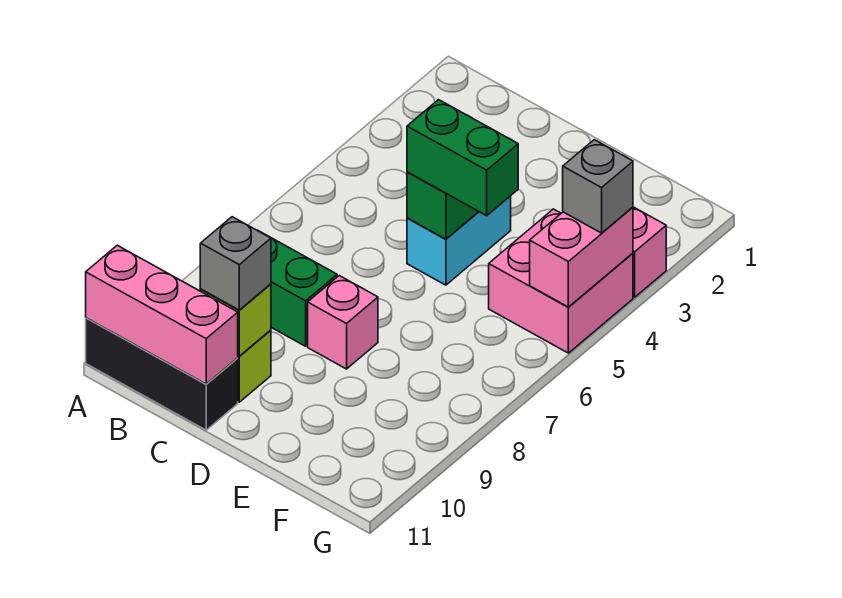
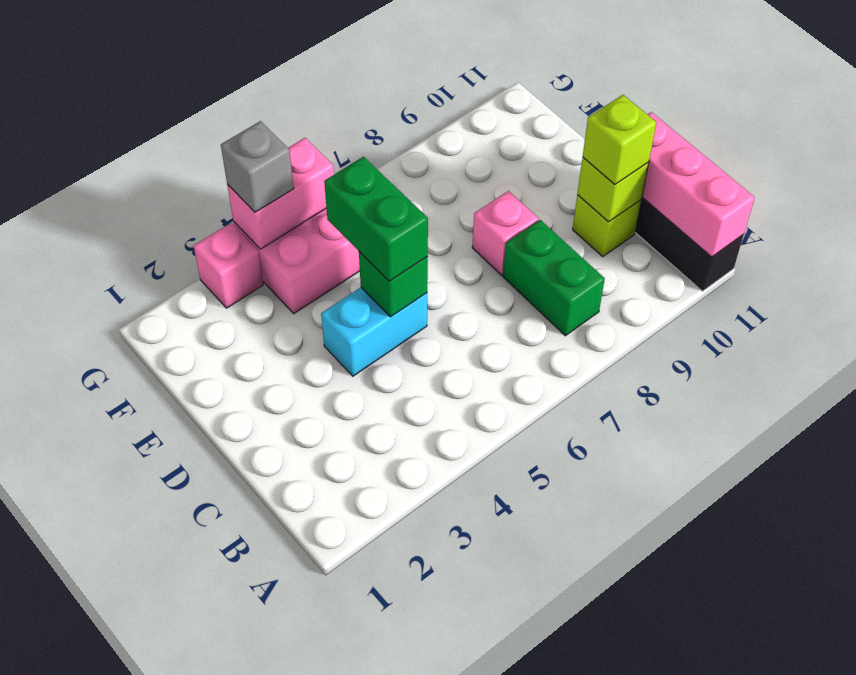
grey brick C10 level 3 -> lime brick C10 level 3

